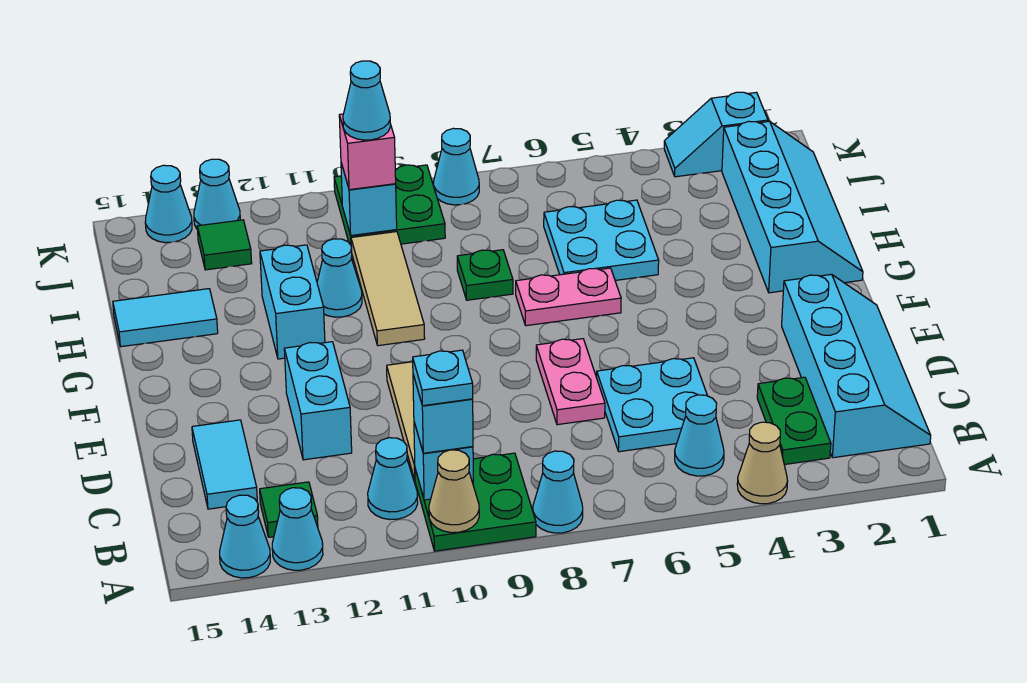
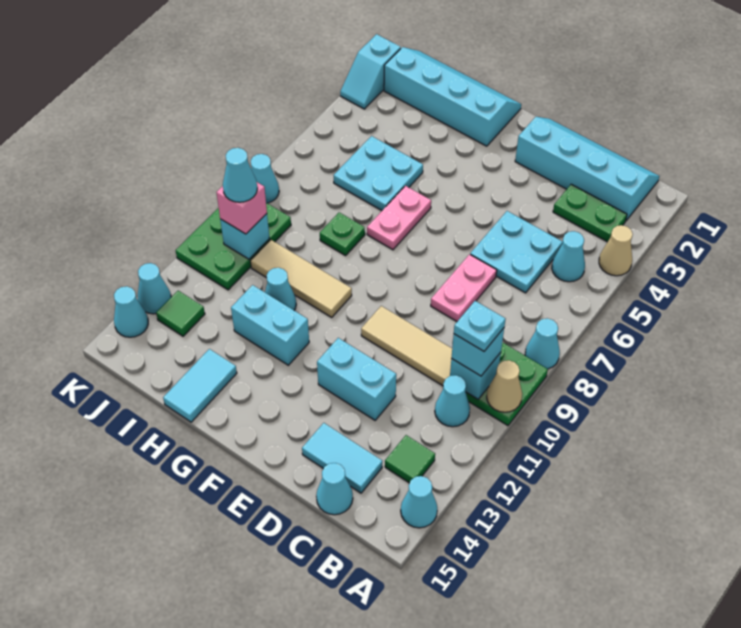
cyan cone A13 level 1 -> cyan cone C15 level 1
pink plate D7:E7 level 1 -> pink plate D7:D8 level 1
green plate J9:K10 level 1 -> green plate J9:K11 level 1

